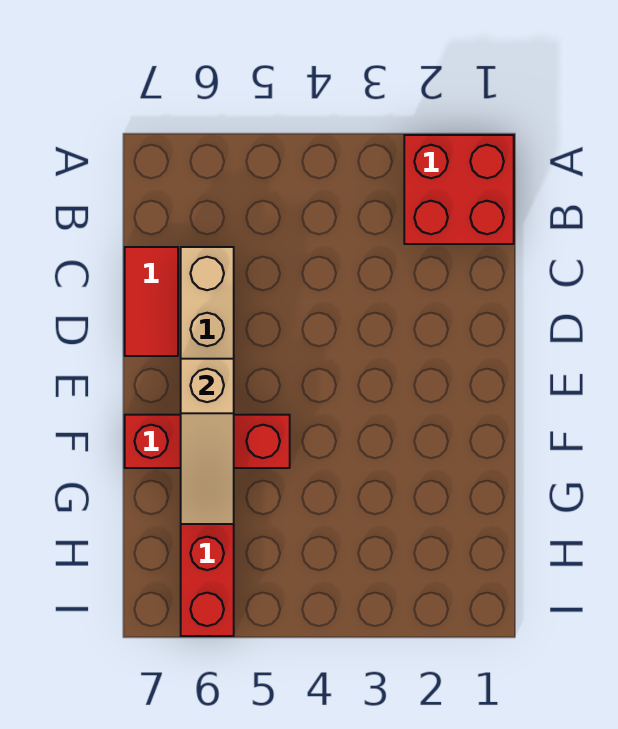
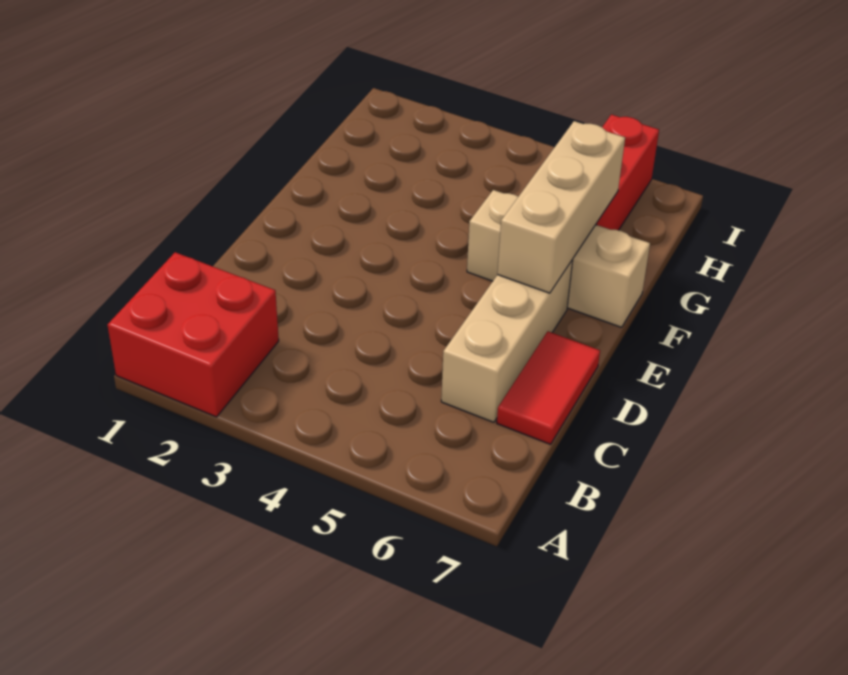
tan slope E6:G6 level 2 top E -> tan brick E6:G6 level 2
red brick F5:F7 level 1 -> tan brick F5:F7 level 1

